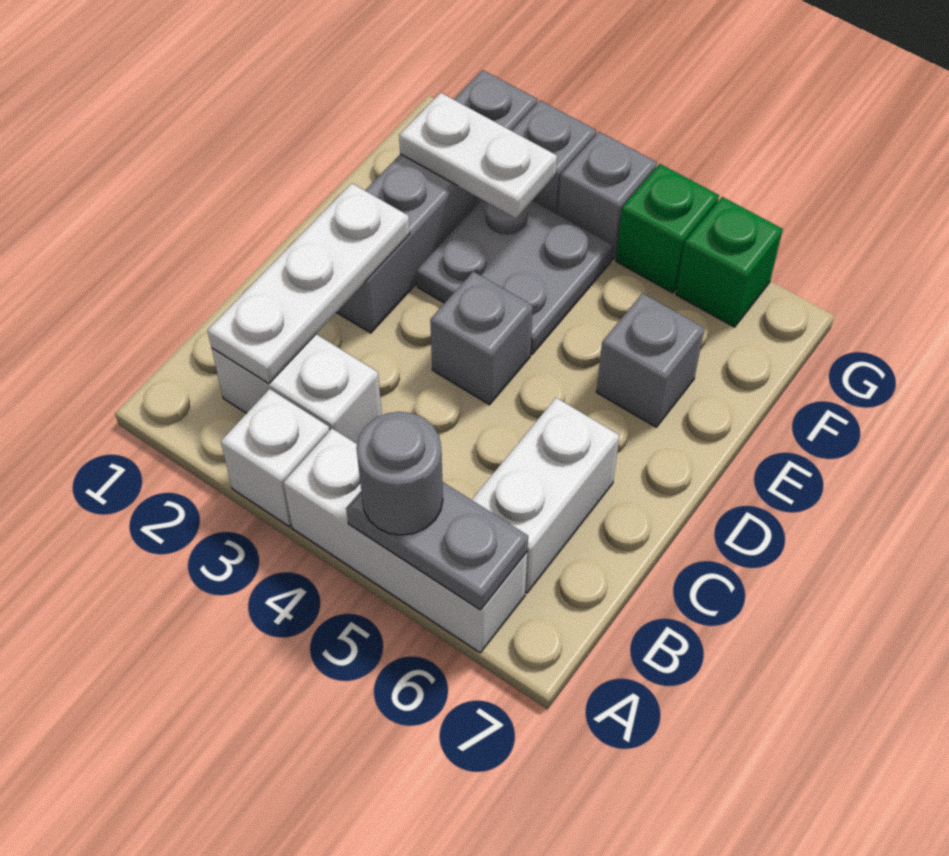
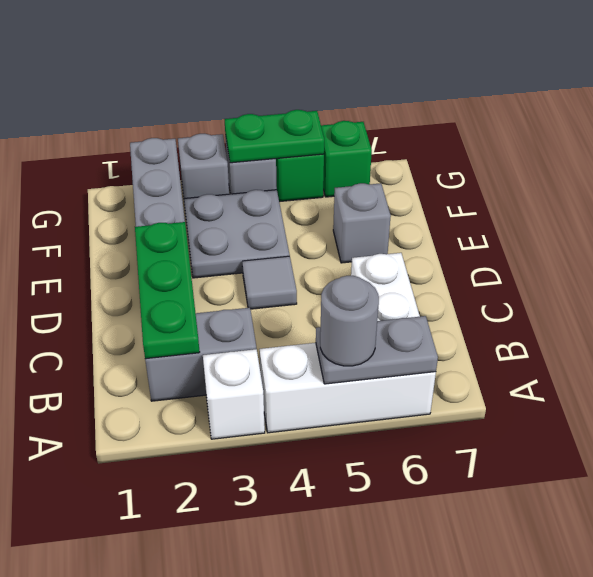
white brick B2:B3 level 1 -> grey brick B2:B3 level 1
white plate B2:D2 level 2 -> green plate B2:D2 level 2
grey brick D4 level 1 -> grey tile D4 level 1
white plate F2:F3 level 2 -> none
none -> green plate G4:G5 level 2

